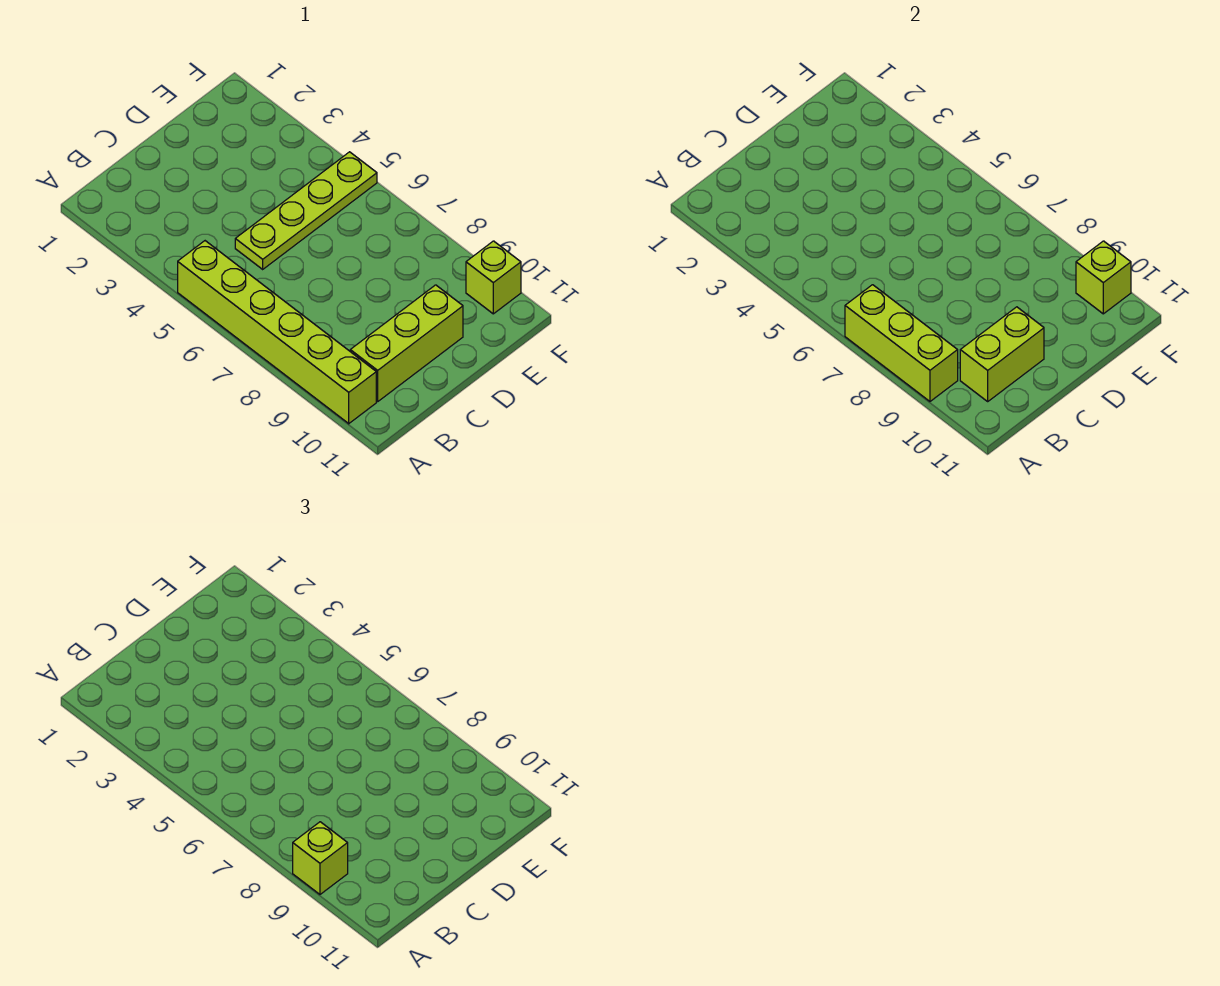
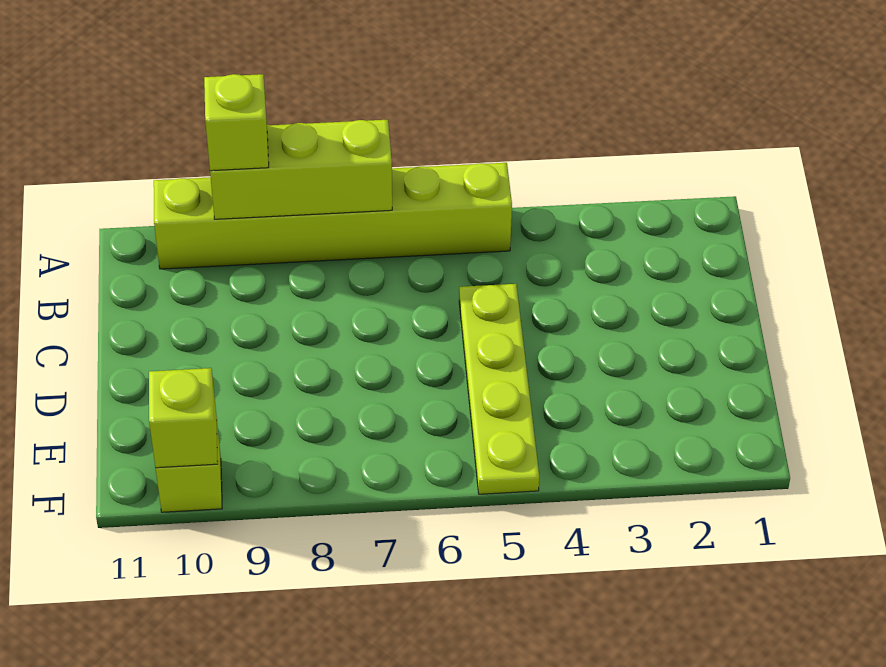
lime brick B10:D10 level 1 -> none
lime brick B10:C10 level 2 -> none

